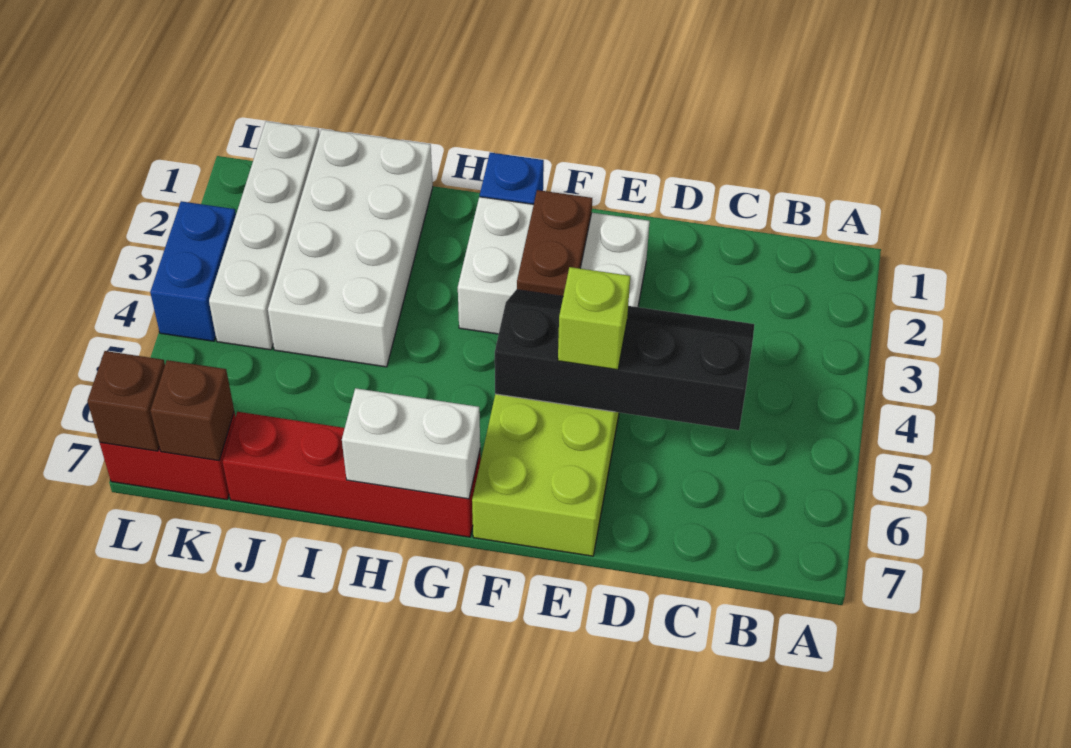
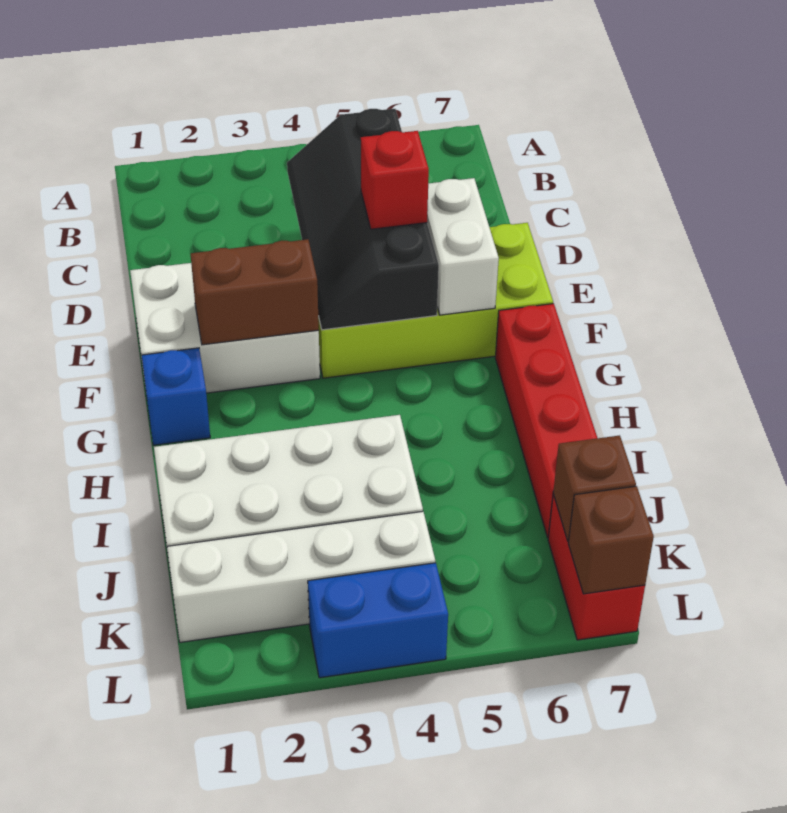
white brick E2:G3 level 1 -> white brick E1:F3 level 1
lime brick E5 level 3 -> red brick E5 level 3
brown plate F2:F3 level 2 -> brown brick F2:F3 level 2
white brick G7:H7 level 2 -> white brick E6:F6 level 2

